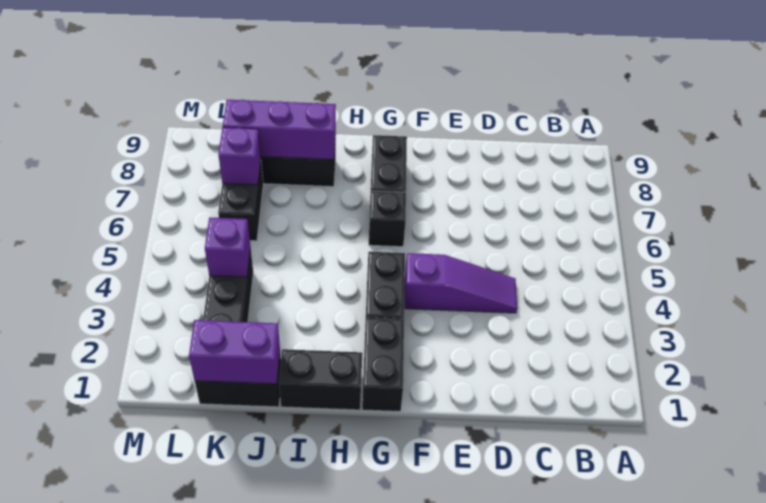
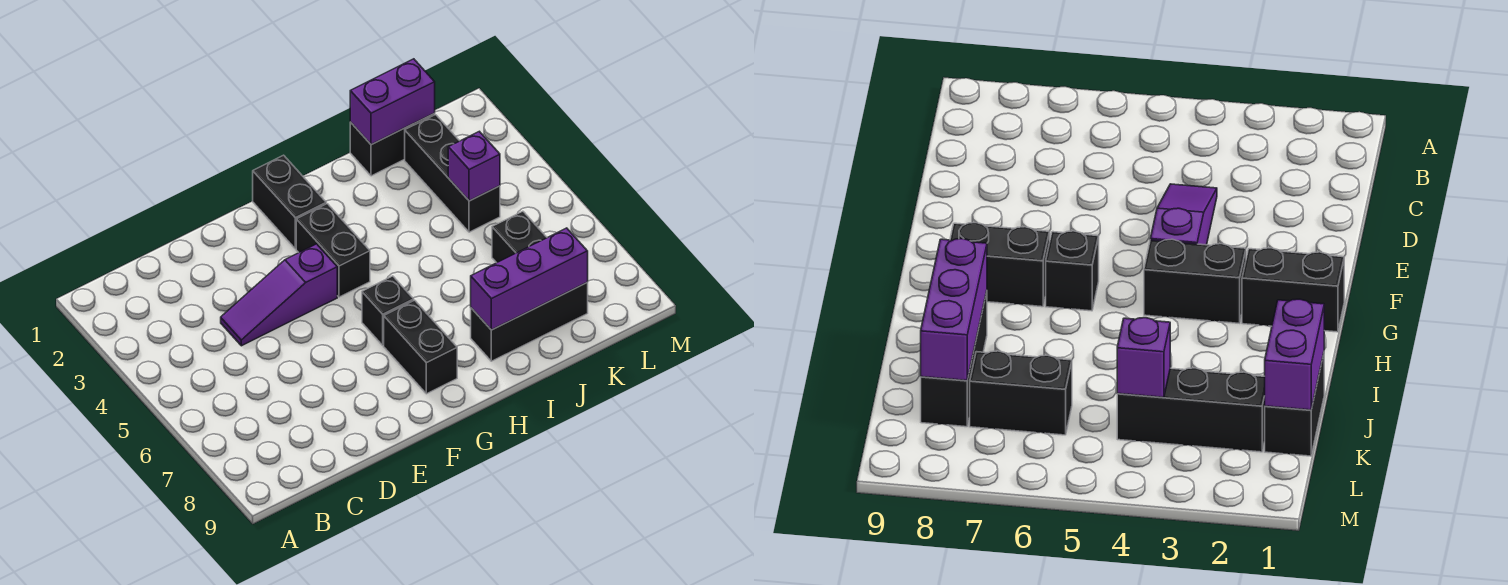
black brick H1:I1 level 1 -> none
purple brick K7 level 2 -> none

